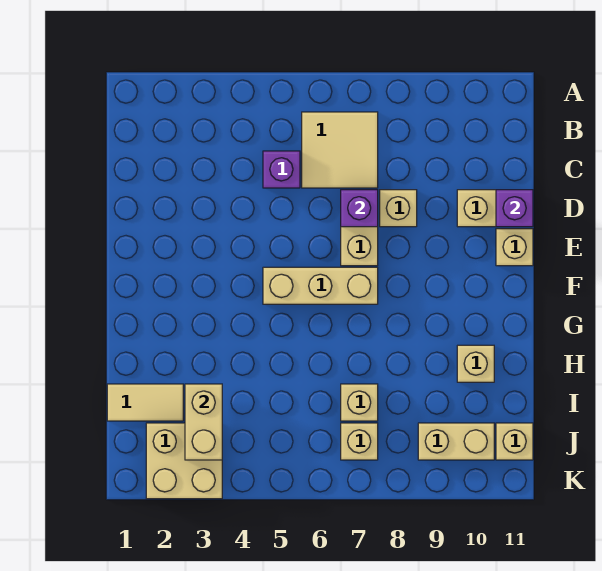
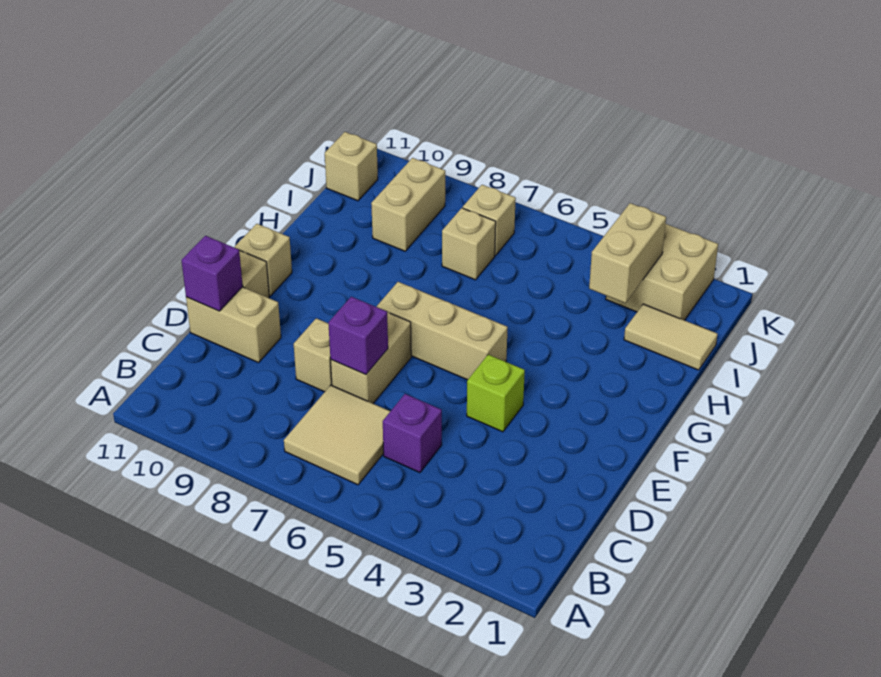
none -> lime brick E4 level 1
tan brick H10 level 1 -> tan brick F11 level 1
tan brick J9:J10 level 1 -> tan brick I9:J9 level 1

